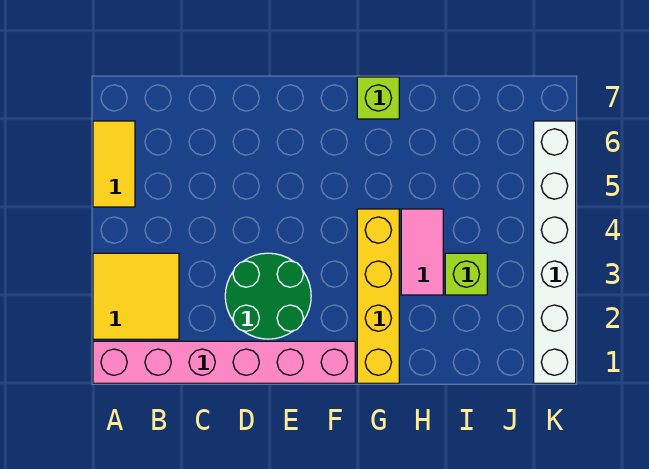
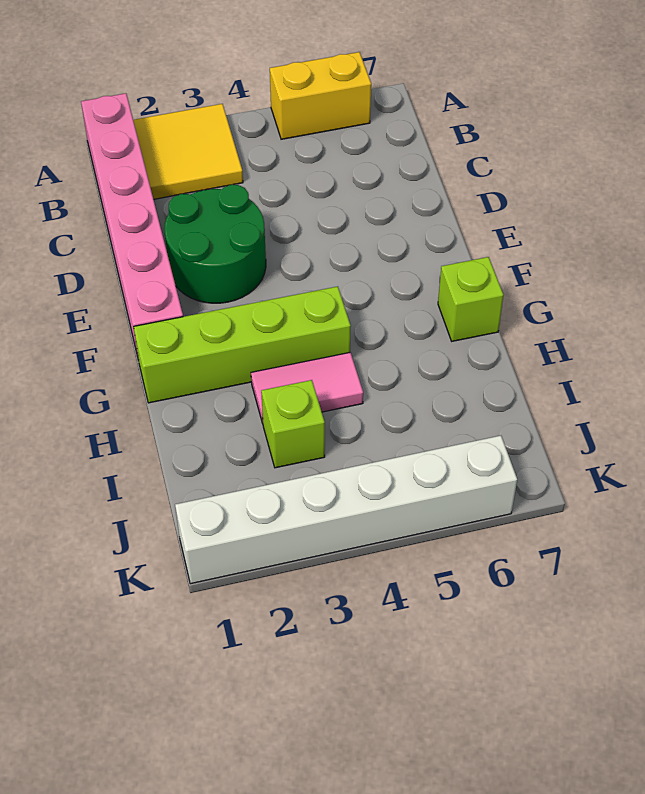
yellow tile A5:A6 level 1 -> yellow brick A5:A6 level 1
yellow brick G1:G4 level 1 -> lime brick G1:G4 level 1

